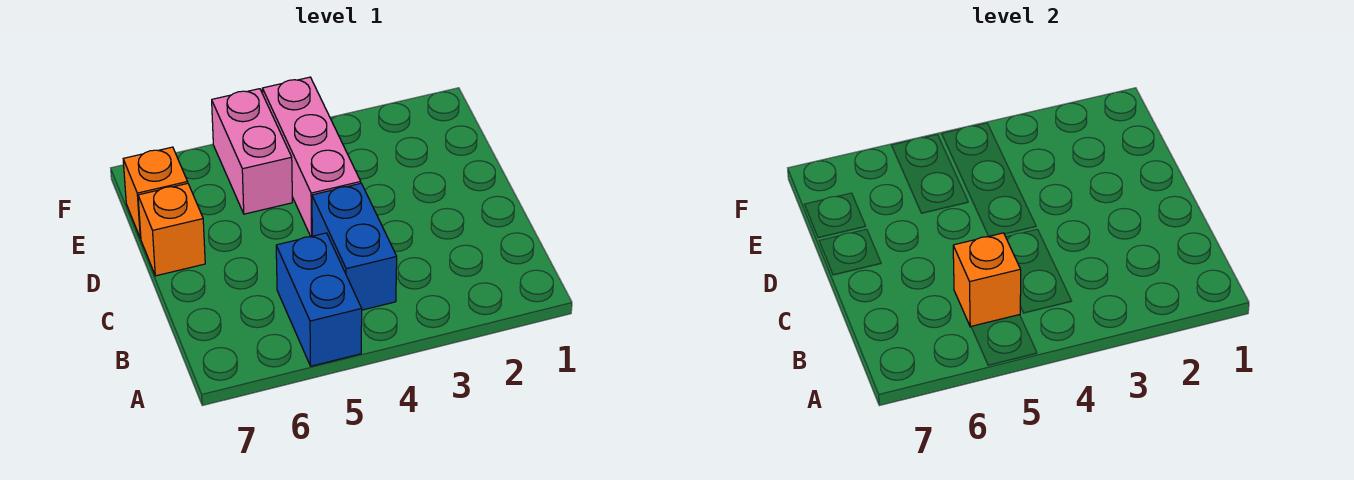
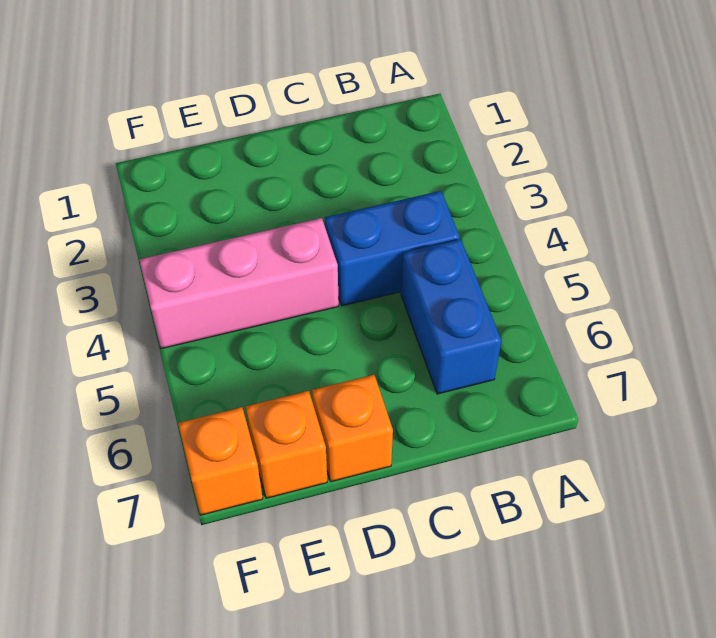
blue brick A5:B5 level 1 -> blue brick B5:B6 level 1
orange brick B5 level 2 -> orange brick F7 level 1
pink brick E5:F5 level 1 -> none

